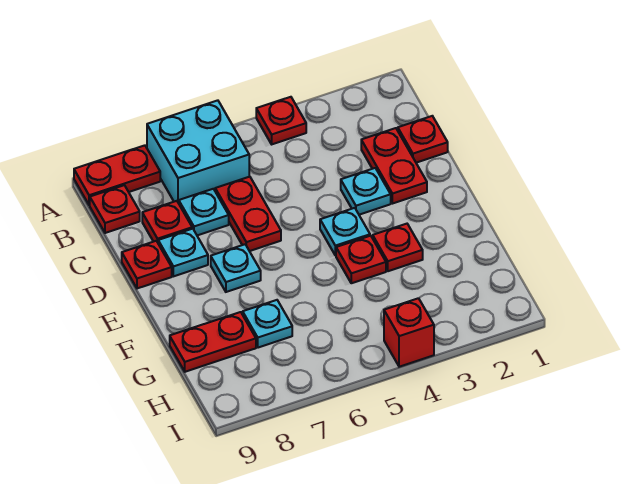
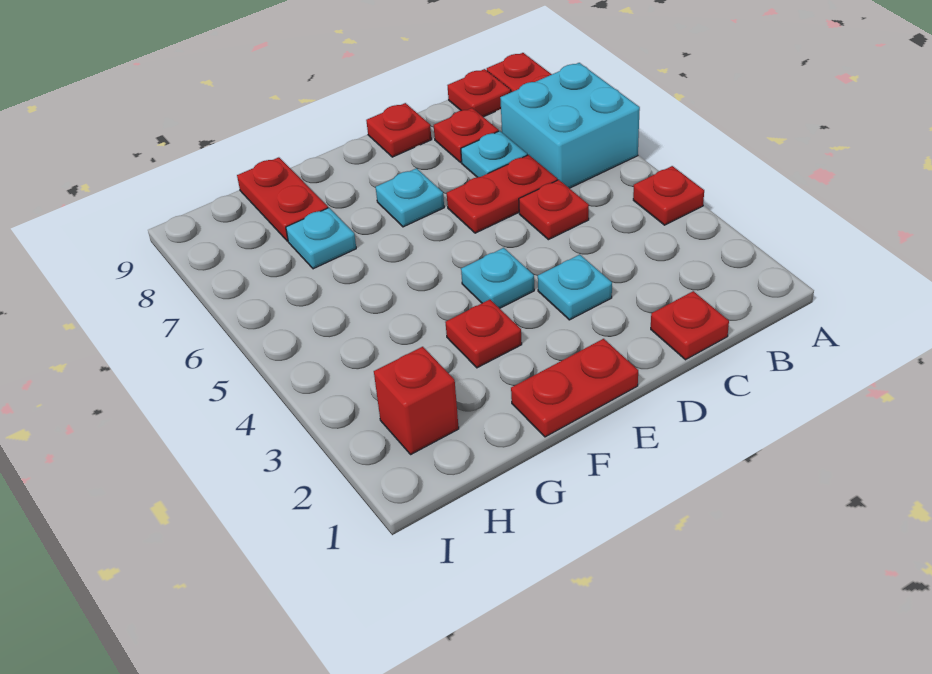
red plate C2:D2 level 1 -> red plate E1:F1 level 1
cyan plate D8 level 1 -> none
red plate F4 level 1 -> red plate C5 level 1
red brick I4 level 1 -> red brick H2 level 1

